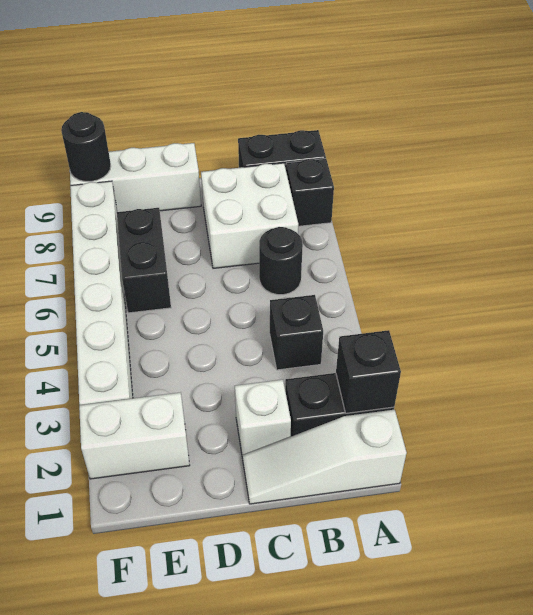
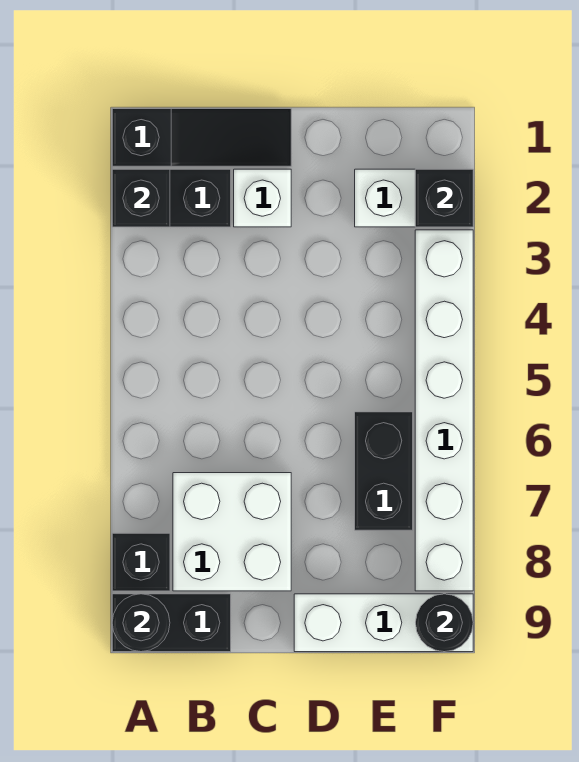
white slope A1:C1 level 1 top A -> black slope A1:C1 level 1 top A
black brick B4 level 1 -> black brick F2 level 2
black round brick B6 level 1 -> black round brick A9 level 2

